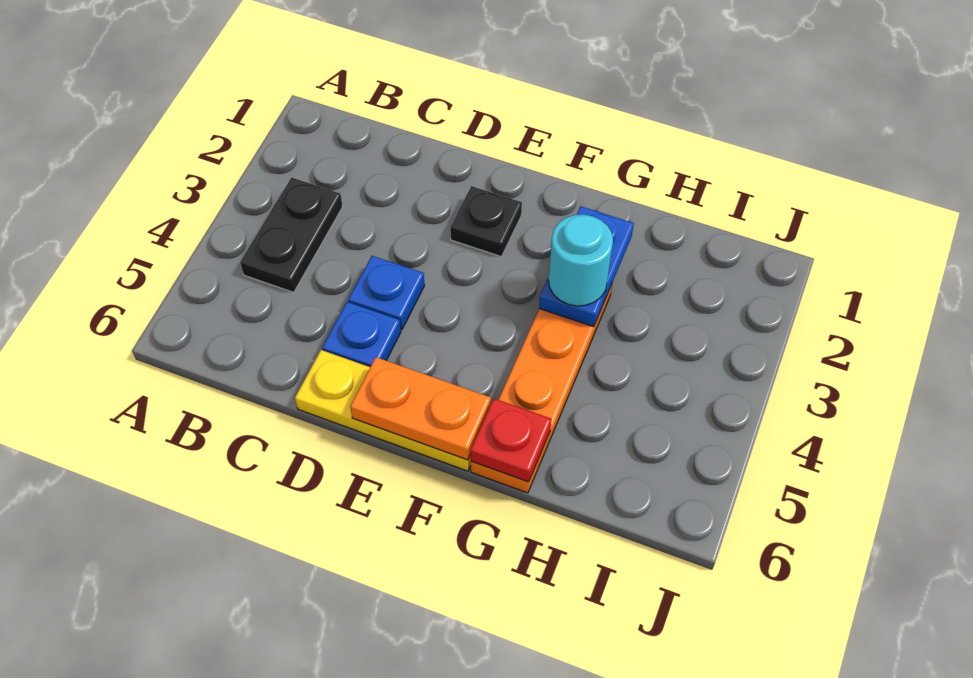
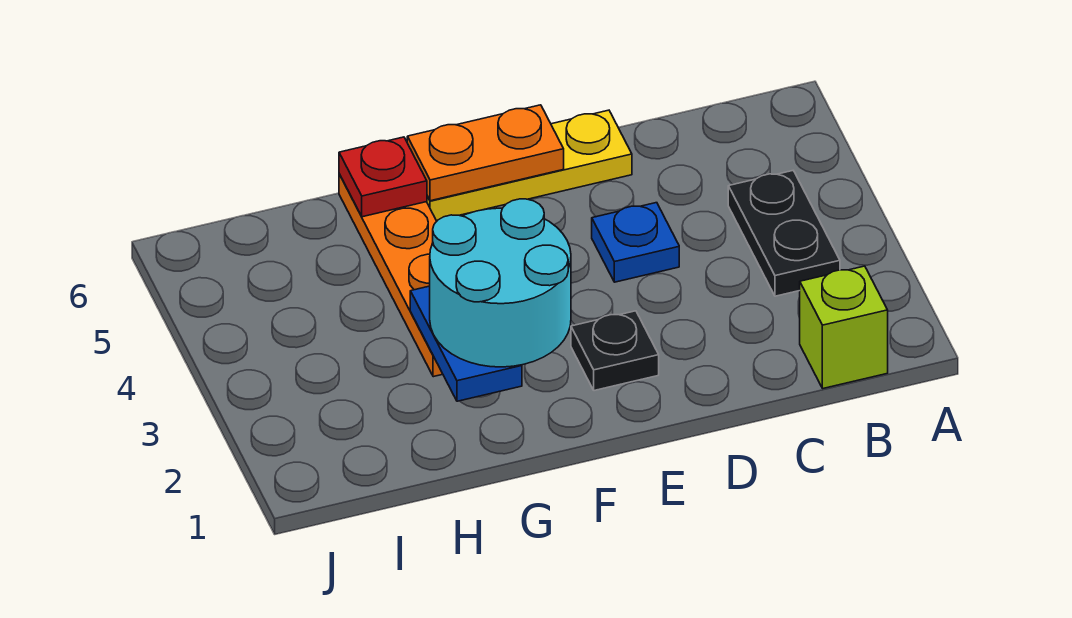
none -> lime brick B1 level 1
blue plate D5 level 1 -> none
cyan round brick G3 level 3 -> cyan round brick F2:G3 level 3

